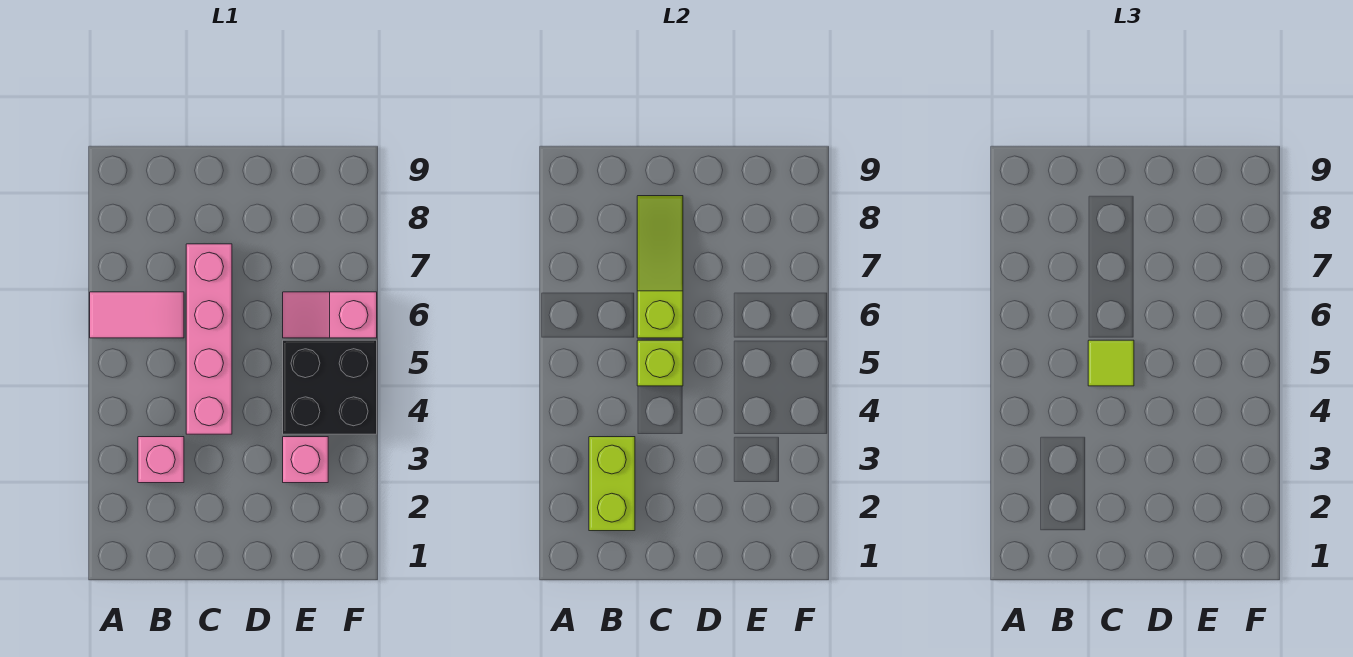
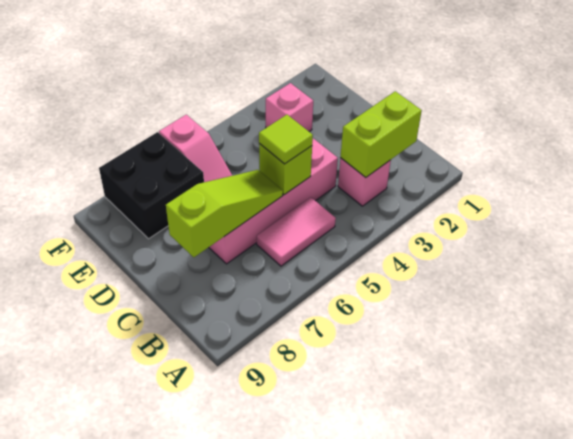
pink tile A6:B6 level 1 -> pink tile B5:B6 level 1
lime slope C6:C8 level 2 top 6 -> lime slope C6:C8 level 2 top 8
black brick E4:F5 level 1 -> black brick E7:F8 level 1

